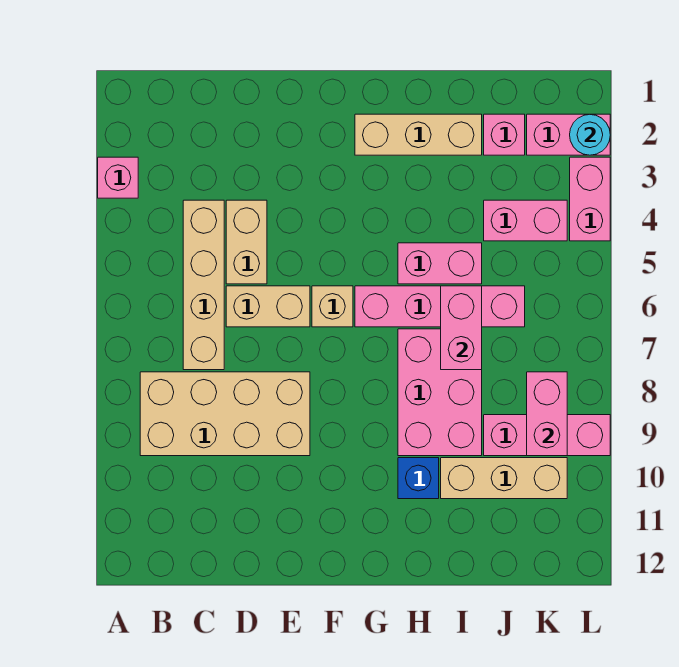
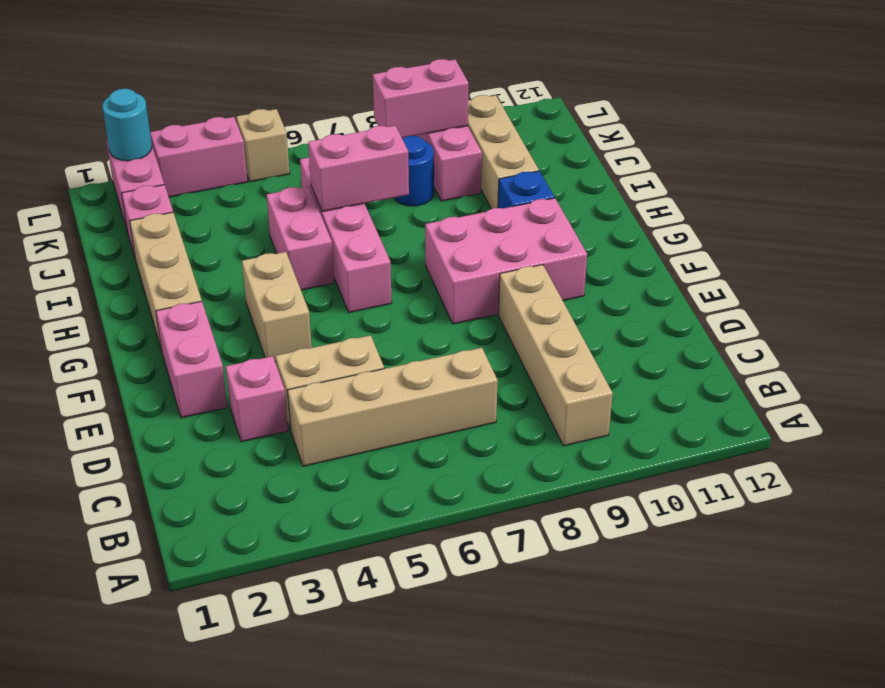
pink brick A3 level 1 -> pink brick D3 level 1
tan brick B8:E9 level 1 -> tan brick B9:E9 level 1
tan brick D6:E6 level 1 -> tan brick F4:G4 level 1
tan brick F6 level 1 -> tan brick L5 level 1
pink brick H7:I9 level 1 -> pink brick F8:G10 level 1
pink brick J4:K4 level 1 -> pink brick E2:F2 level 1
none -> blue round brick J8 level 1

